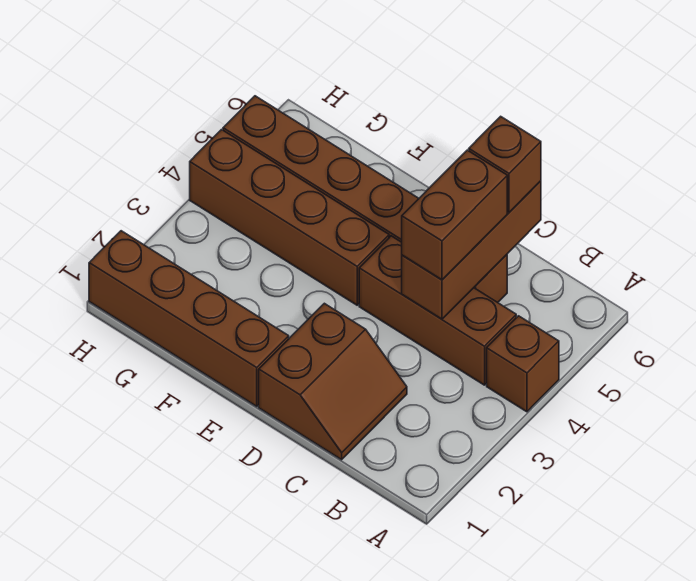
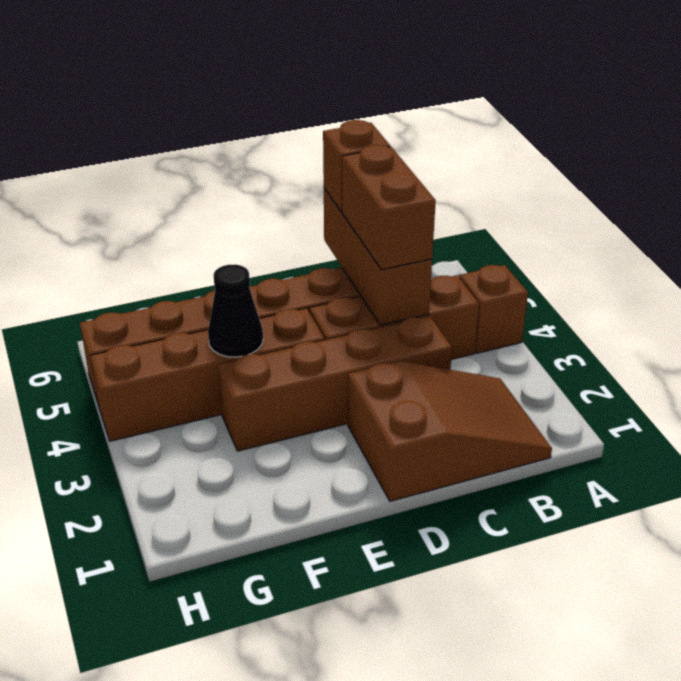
brown slope C1:D2 level 1 top D -> brown slope B1:D2 level 1 top D
brown brick E1:H1 level 1 -> brown brick C3:F3 level 1
none -> black cone F4 level 2

